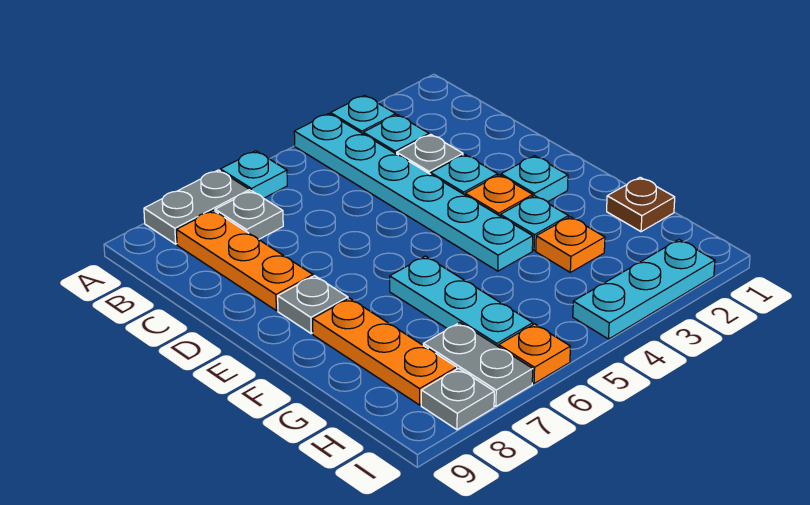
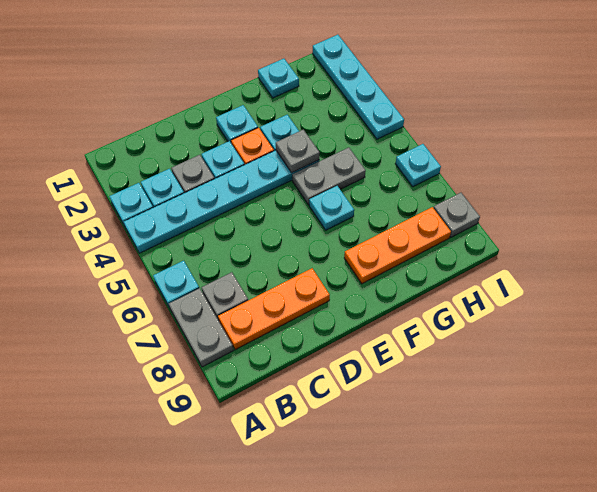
grey plate E8 level 1 -> grey plate F4 level 2
cyan plate F6:H6 level 1 -> cyan plate F6 level 1
brown plate G1 level 1 -> cyan plate G1 level 1
orange plate G3 level 1 -> none
grey plate H7:I7 level 1 -> grey plate F5:G5 level 1
cyan plate I2:I4 level 1 -> cyan plate I1:I4 level 1
orange plate I6 level 1 -> cyan plate I6 level 1

